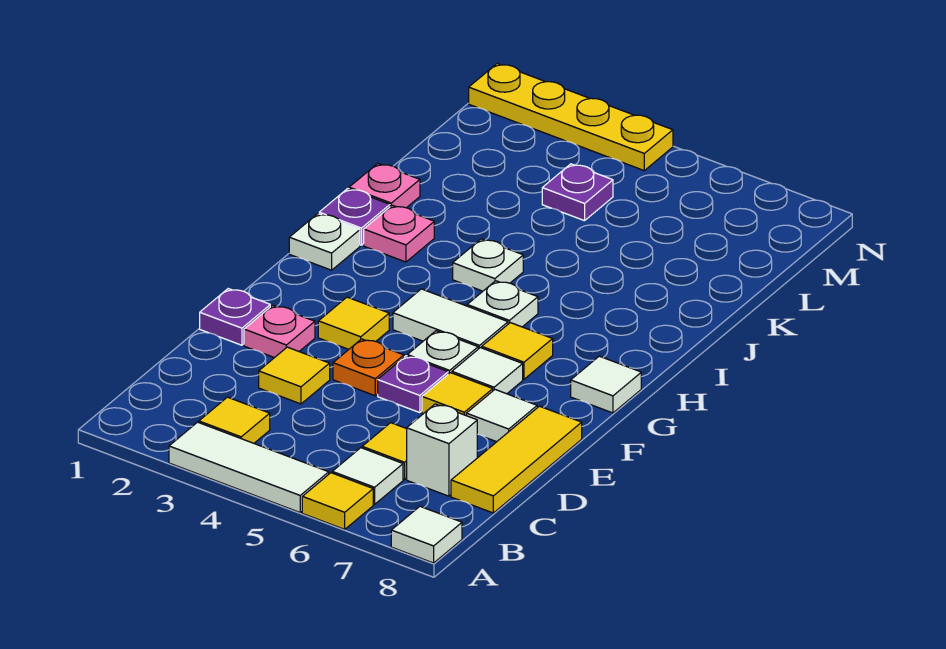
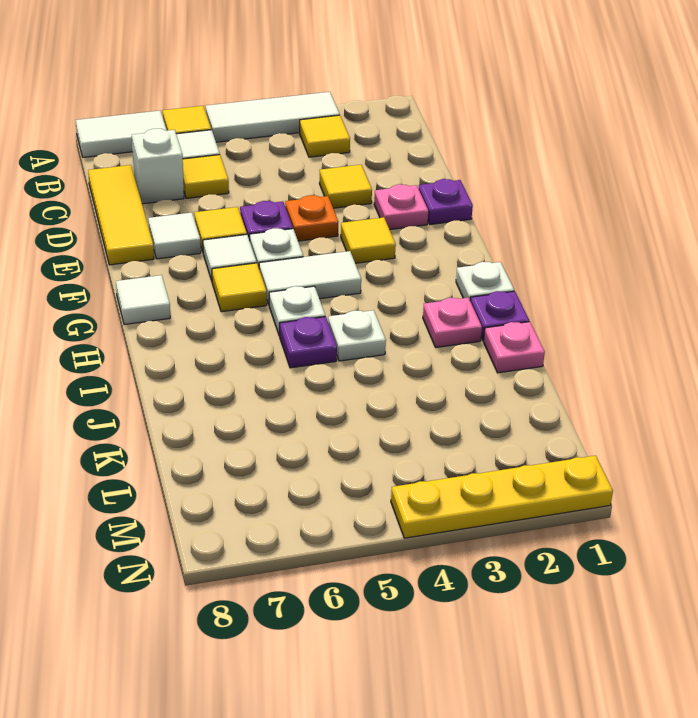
white tile A8 level 1 -> white tile A7:A8 level 1
purple plate L4 level 1 -> purple plate I5 level 1

